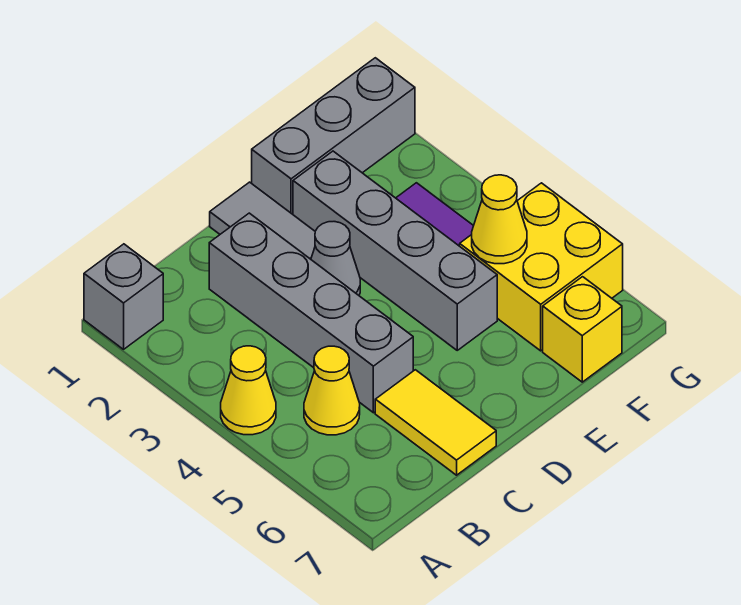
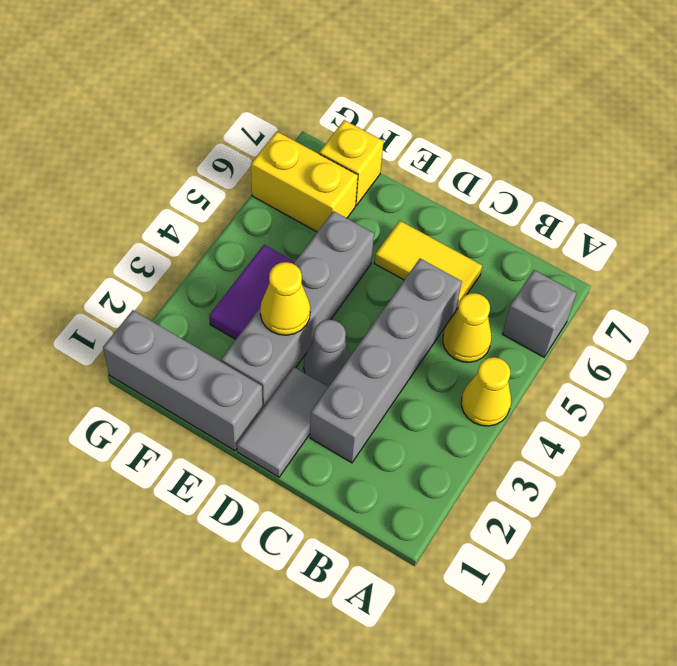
grey brick A1 level 1 -> grey brick A6 level 1
yellow tile C6:C7 level 1 -> yellow tile C6:D6 level 1
yellow brick F5:G6 level 1 -> yellow brick F6:G6 level 1
yellow cone F5 level 2 -> yellow cone E3 level 2

